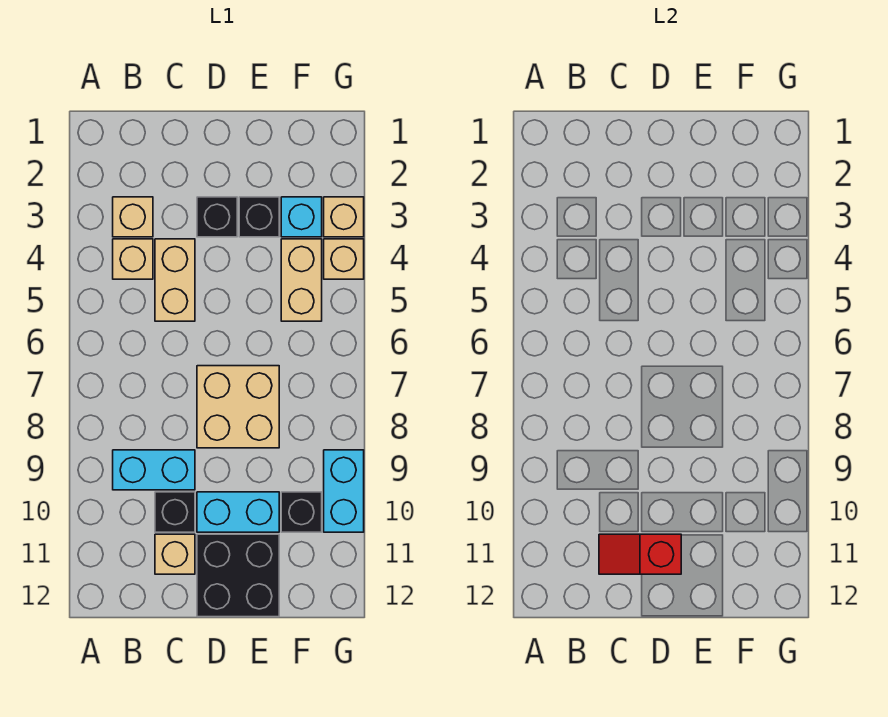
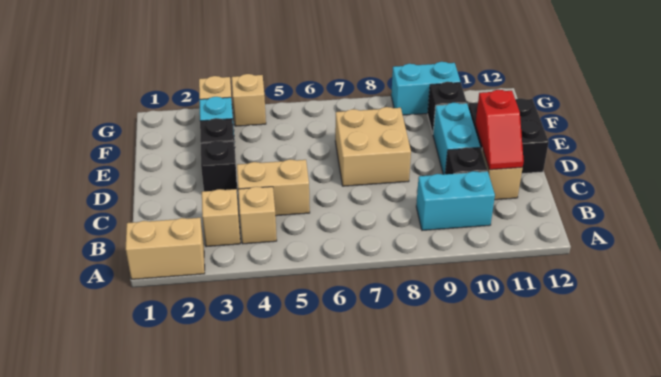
cyan brick B9:C9 level 1 -> cyan brick B9:B10 level 1
tan brick F4:F5 level 1 -> tan brick A1:A2 level 1

